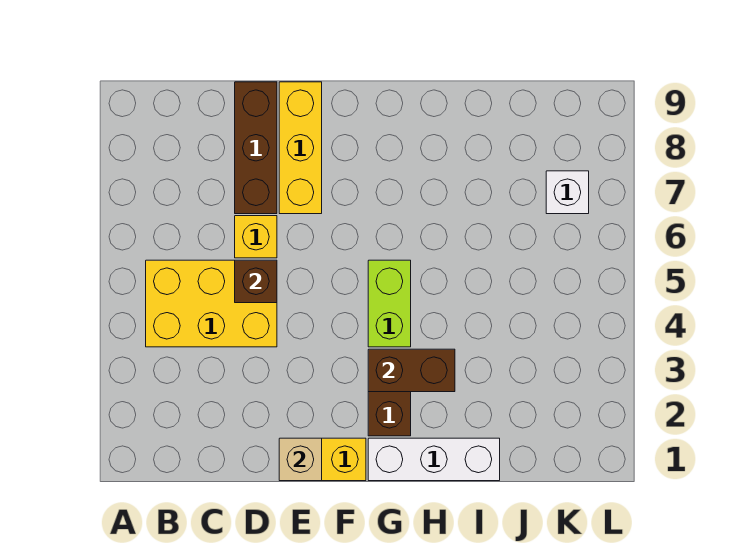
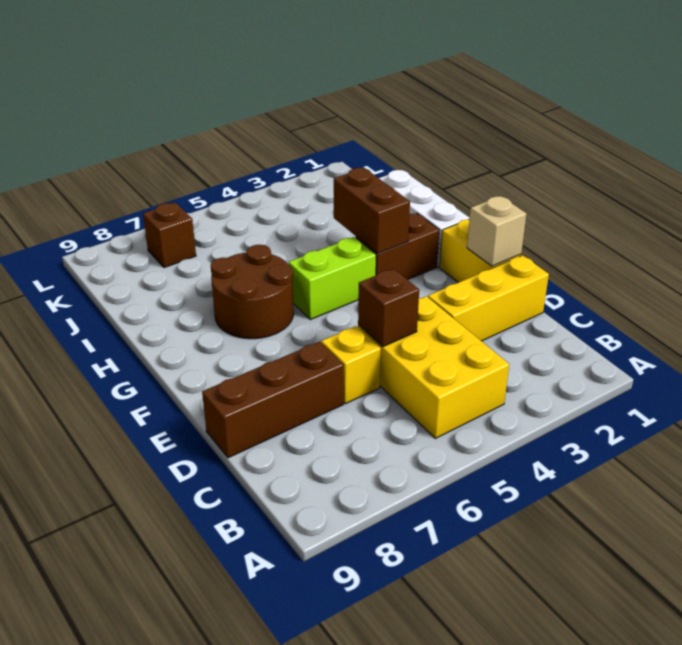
yellow brick E7:E9 level 1 -> yellow brick D1:D3 level 1
none -> brown round brick G6:H7 level 1
white brick K7 level 1 -> brown brick K7 level 1

